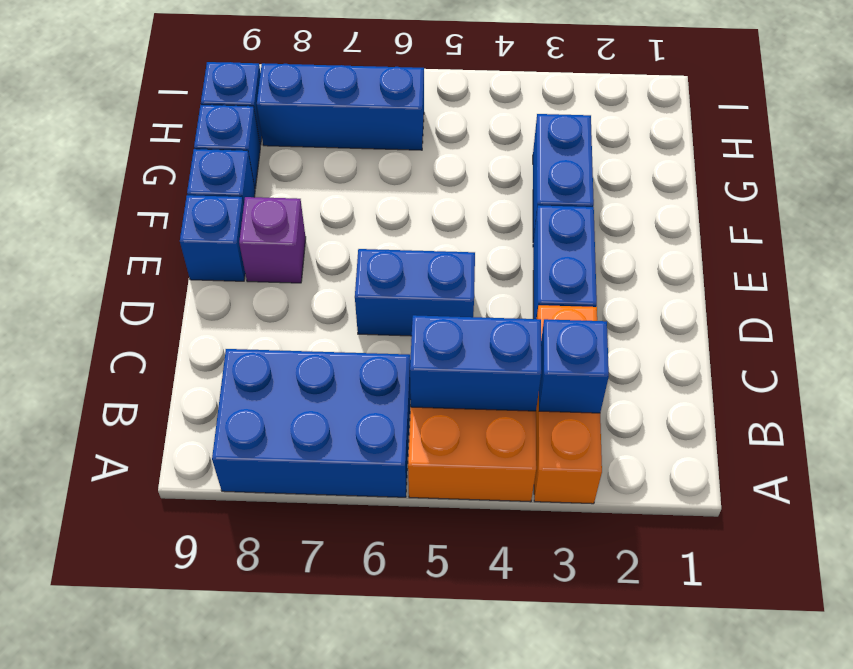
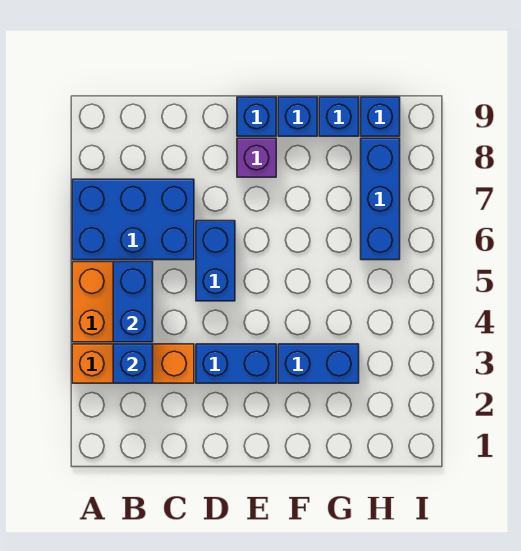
blue brick A6:B8 level 1 -> blue brick A6:C7 level 1

